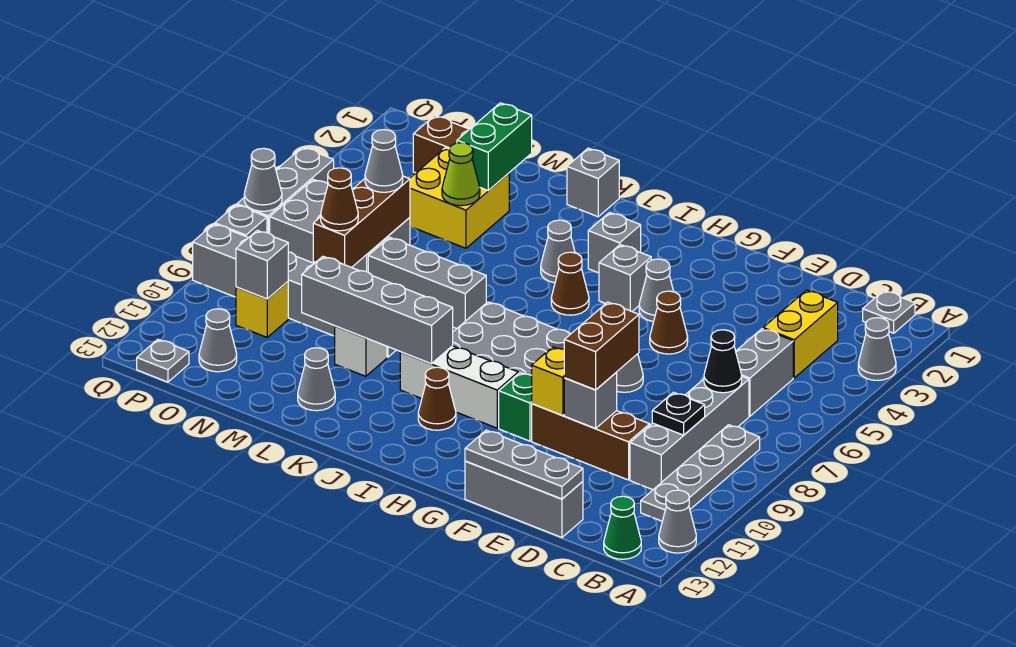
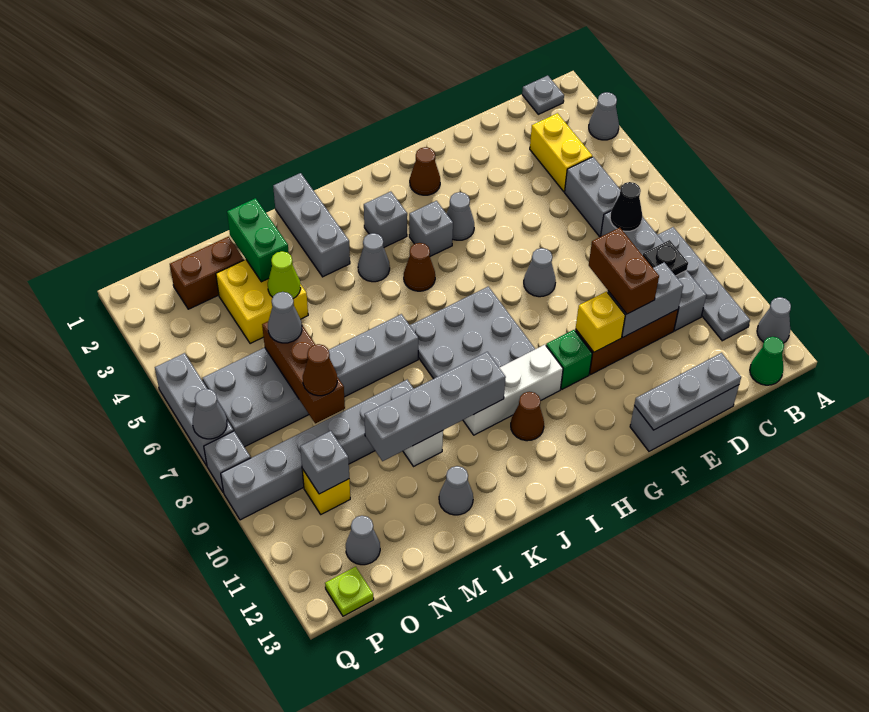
grey brick E10 level 2 -> grey brick D10:E10 level 2
brown cone F5 level 1 -> brown cone G2 level 1
grey brick K1 level 1 -> grey brick K1:K3 level 1
grey plate P13 level 1 -> lime plate P13 level 1

